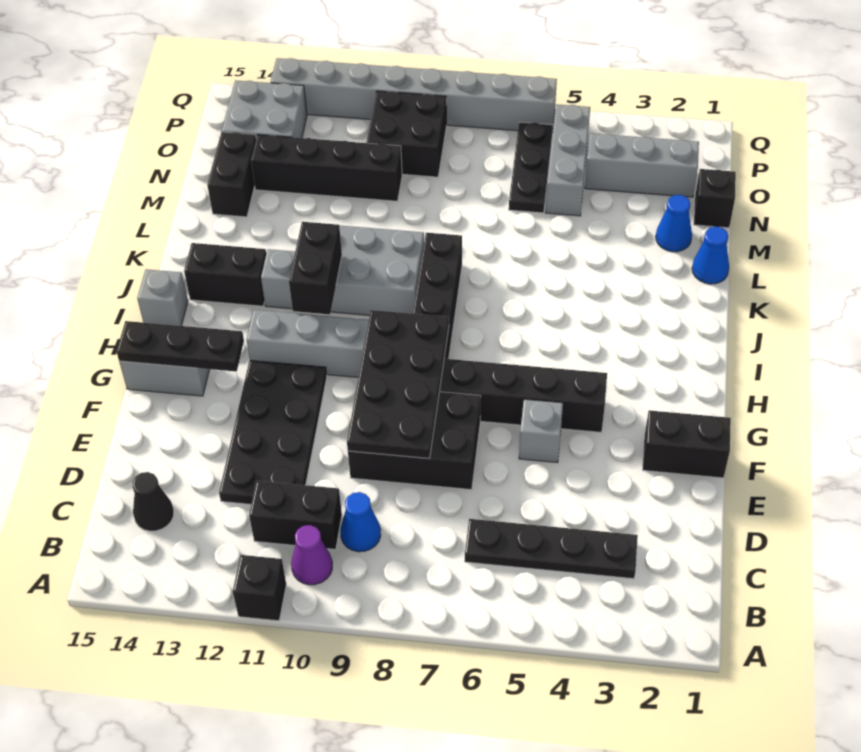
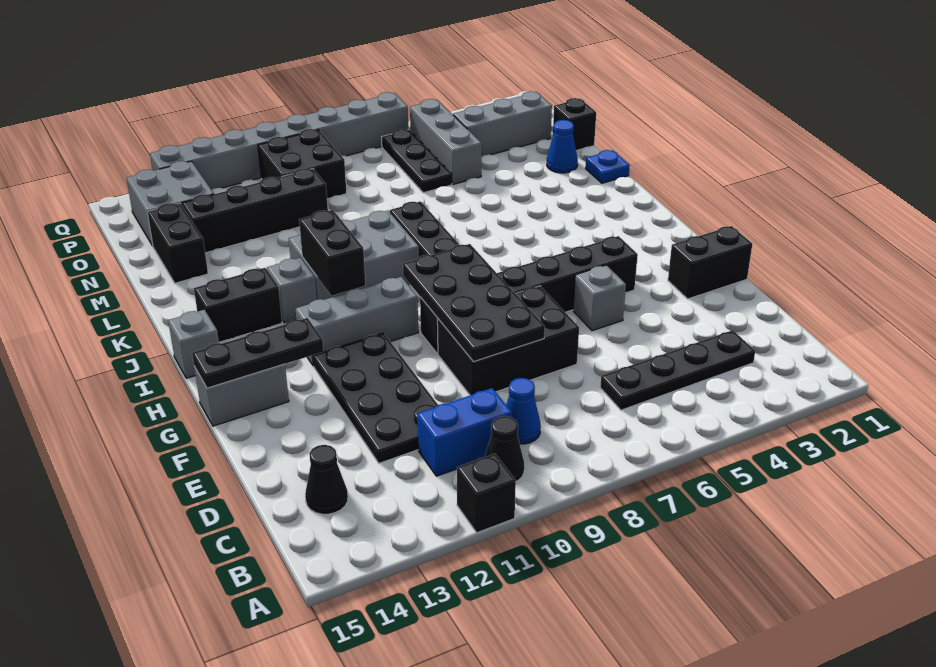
purple cone B10 level 1 -> black cone B10 level 1
black brick C10:C11 level 1 -> blue brick C10:C11 level 1
blue cone L1 level 1 -> blue plate L1 level 1

